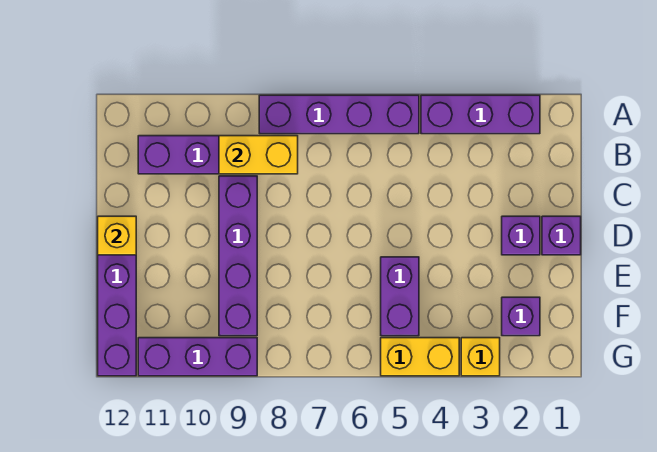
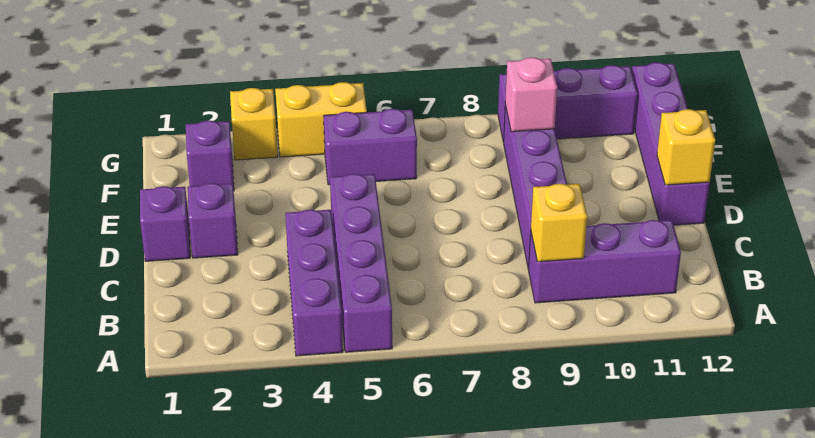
purple brick A2:A4 level 1 -> purple brick A4:C4 level 1
purple brick A5:A8 level 1 -> purple brick A5:D5 level 1
yellow brick B8:B9 level 2 -> yellow brick B9 level 2
purple brick E5:F5 level 1 -> purple brick F5:F6 level 1
none -> pink brick F9 level 2

